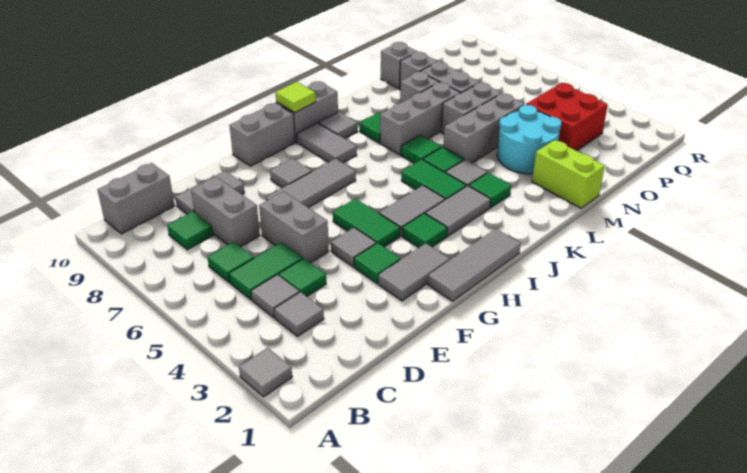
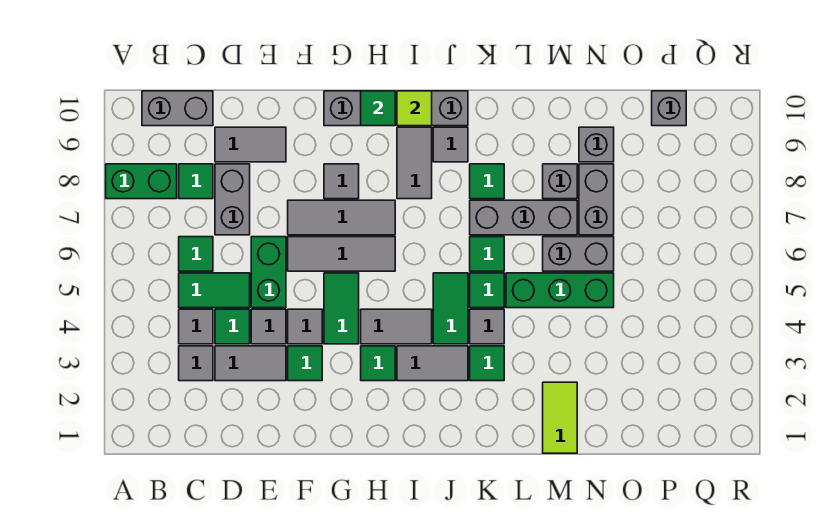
grey tile A2 level 1 -> grey tile E4 level 1
none -> green brick A8:B8 level 1
grey brick E5:E6 level 1 -> green brick E5:E6 level 1
grey tile F2:G2 level 1 -> grey tile D3:E3 level 1
grey tile G1:I1 level 1 -> grey tile F6:H6 level 1
none -> green tile H10 level 2
grey brick L5:N5 level 1 -> green brick L5:N5 level 1
lime brick M1:M2 level 1 -> lime tile M1:M2 level 1
cyan round brick M3:N4 level 1 -> none
grey brick N10 level 1 -> grey brick P10 level 1
red brick O3:P4 level 1 -> none

